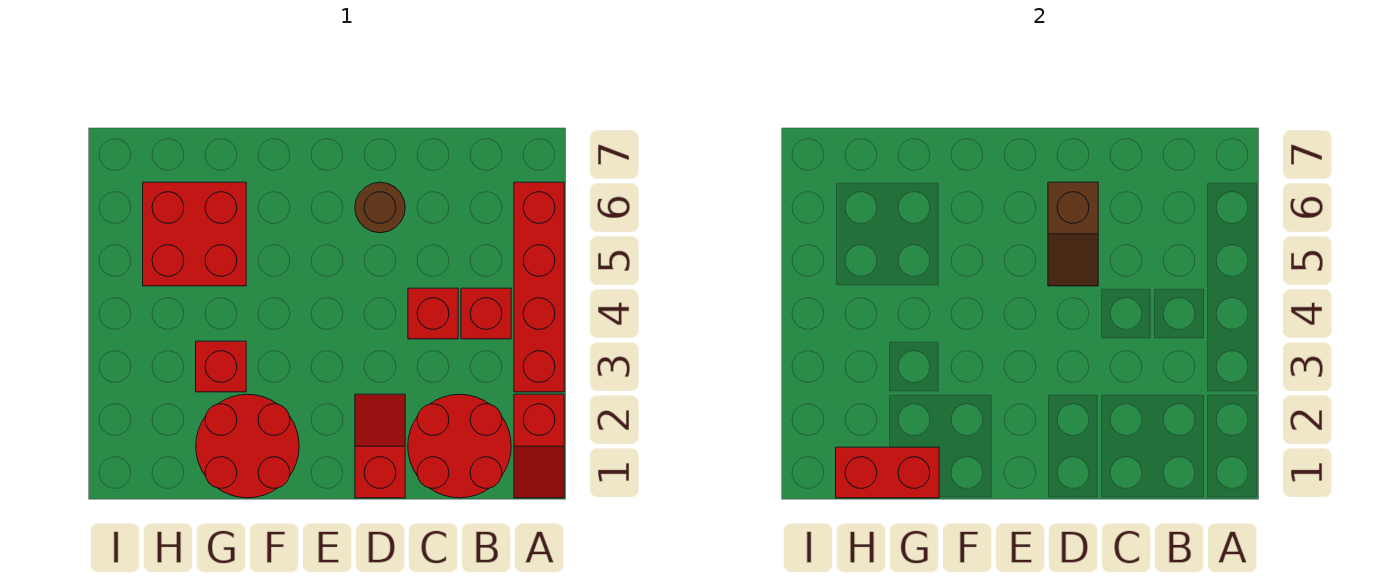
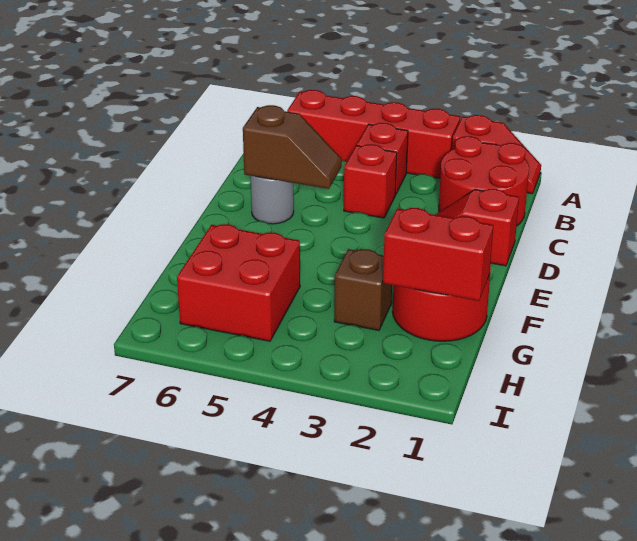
brown round brick D6 level 1 -> grey round brick D6 level 1
red brick G1:H1 level 2 -> red brick G1:G2 level 2
red brick G3 level 1 -> brown brick G3 level 1

